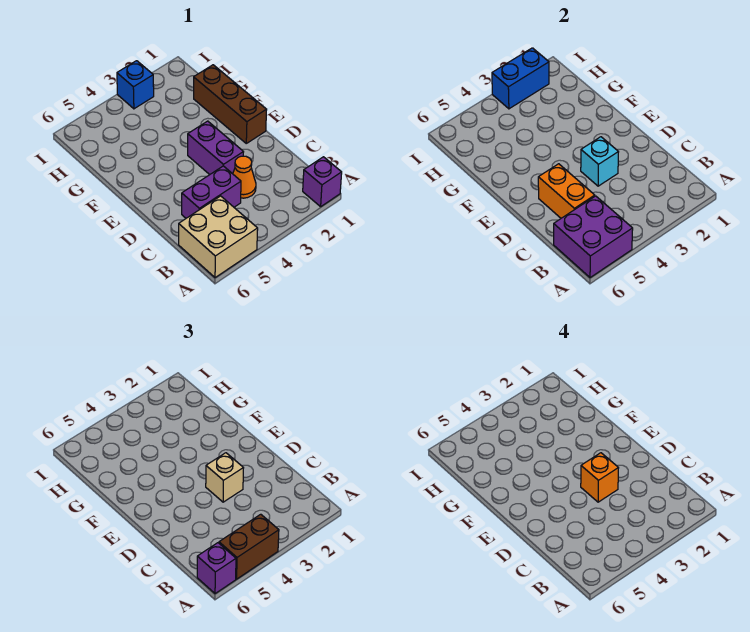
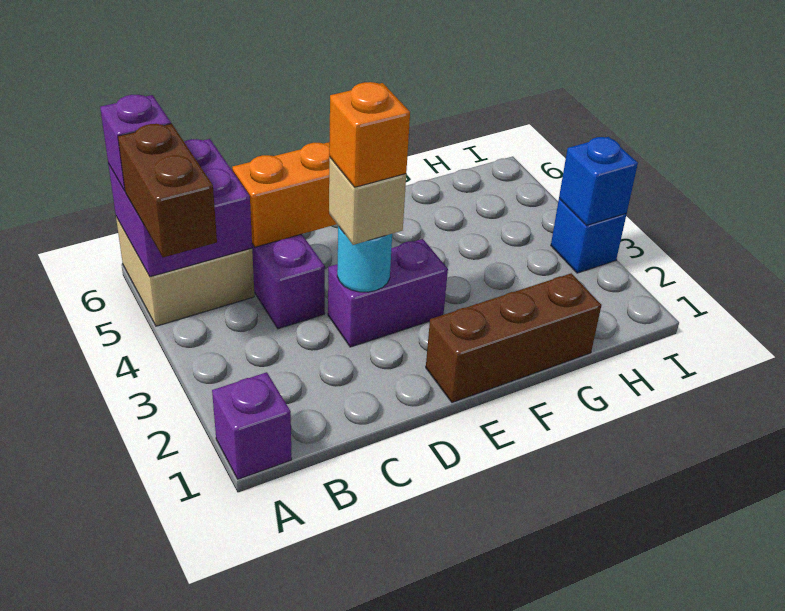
orange cone C3 level 1 -> none
cyan brick D3 level 2 -> cyan round brick D3 level 2
blue brick I2:I3 level 2 -> blue brick I3 level 2

